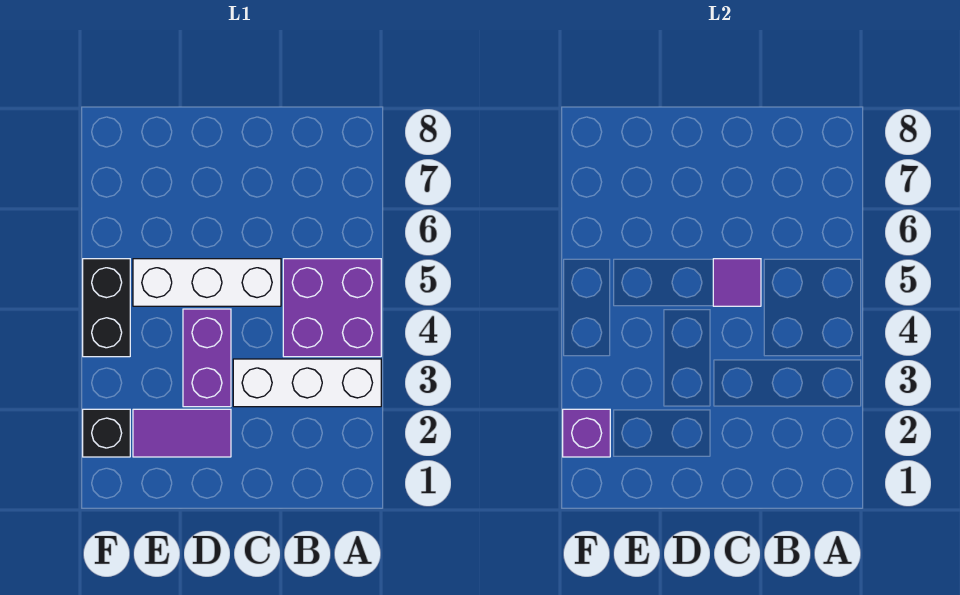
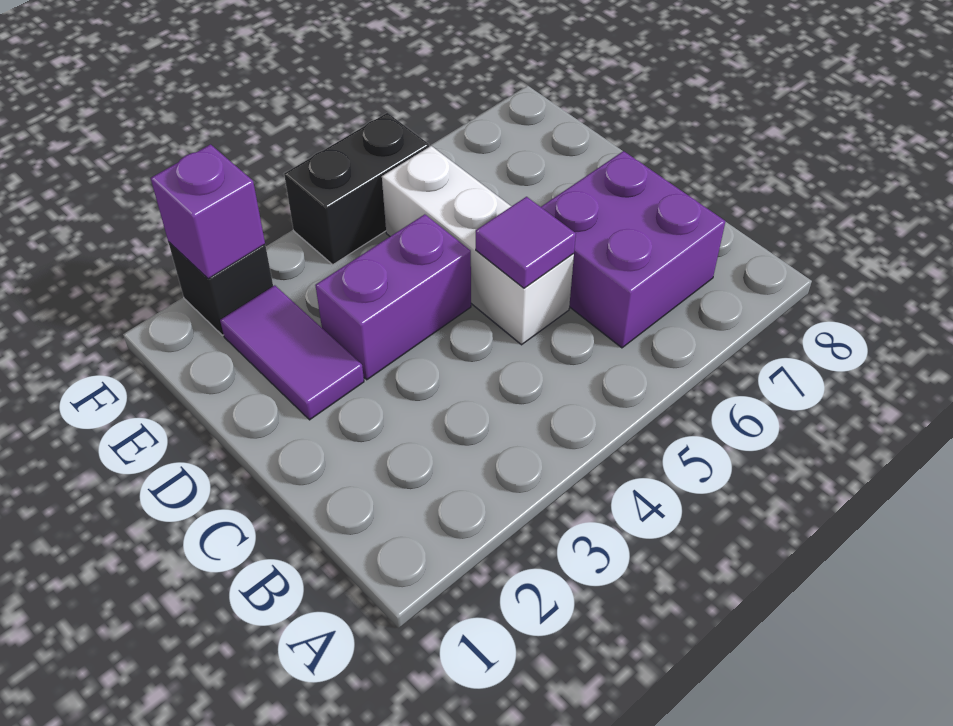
white brick A3:C3 level 1 -> none
purple brick A4:B5 level 1 -> purple brick B6:C7 level 1

